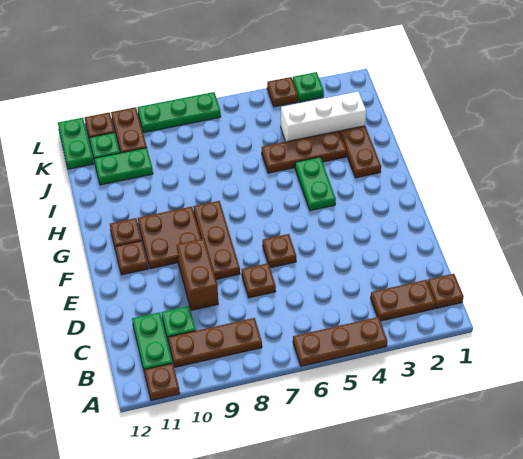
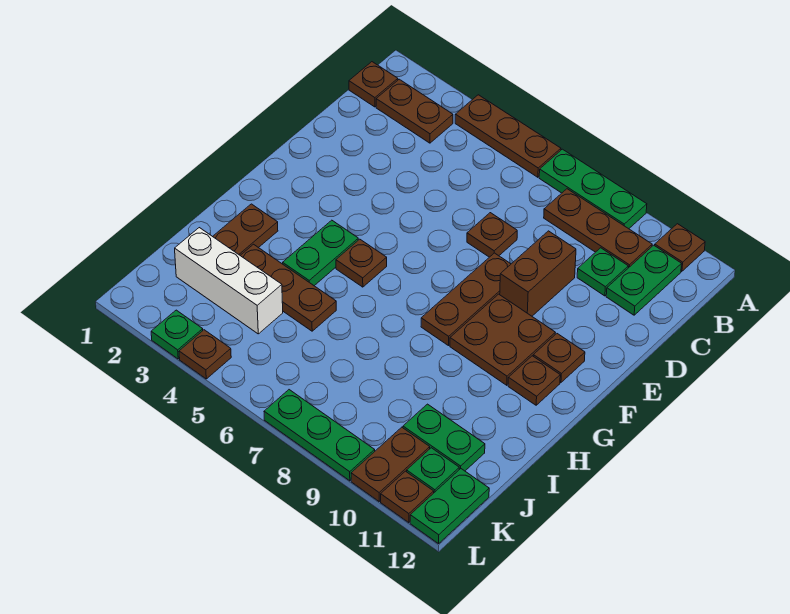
none -> green plate A7:A9 level 1
brown plate E6 level 1 -> brown plate G5 level 1

